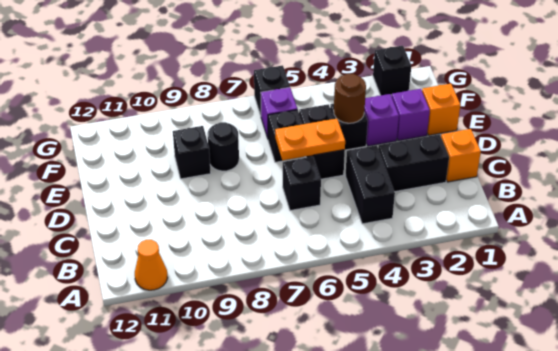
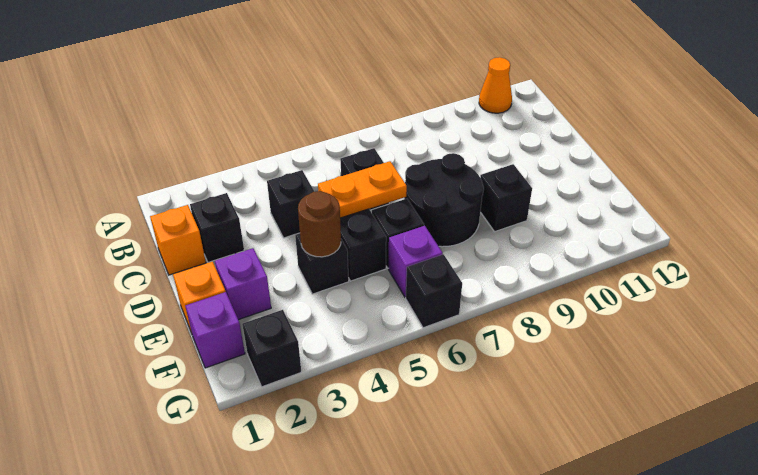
black brick B4:C4 level 1 -> black brick C4 level 1
black brick C2:C3 level 1 -> black brick C2 level 1
purple brick E3 level 1 -> purple brick F1 level 1
black round brick E8 level 1 -> black round brick D7:E8 level 1

